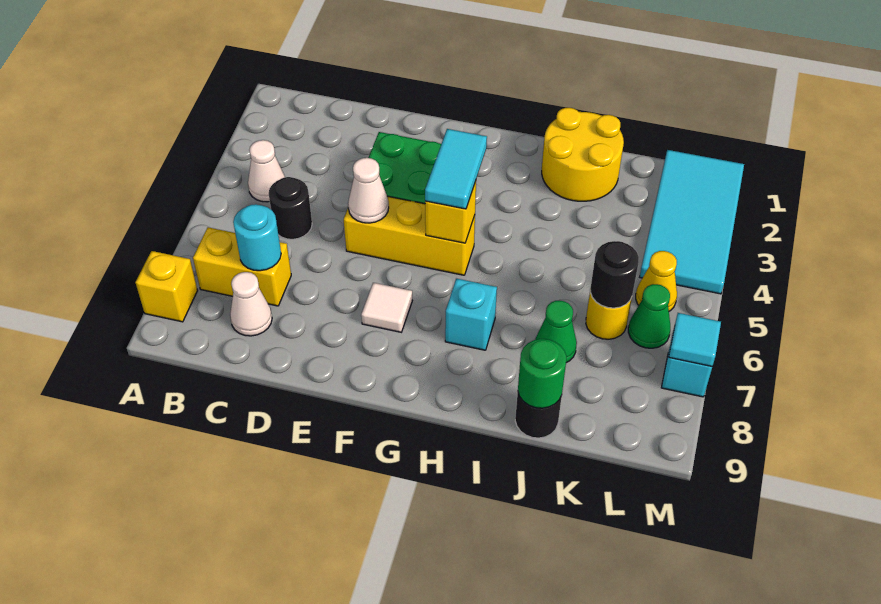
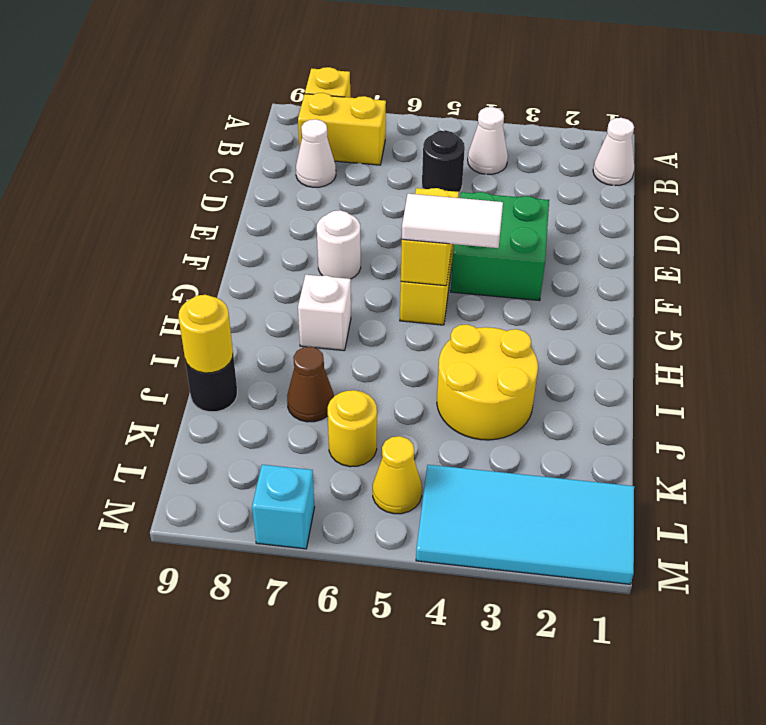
yellow brick B7:C7 level 1 -> yellow brick B7:B8 level 1
cyan round brick C7 level 2 -> none
white cone E5 level 2 -> white cone B1 level 1
white tile F7 level 1 -> white round brick F7 level 1
cyan tile G4:G5 level 3 -> white tile G4:G5 level 3
cyan brick H7 level 1 -> white brick H7 level 1
yellow round brick I1:J2 level 1 -> yellow round brick I3:J4 level 1
green cone J7 level 1 -> brown cone J7 level 1
green round brick J9 level 2 -> yellow round brick J9 level 2
black round brick K6 level 2 -> none
green cone L6 level 1 -> none
cyan tile M7 level 2 -> none

